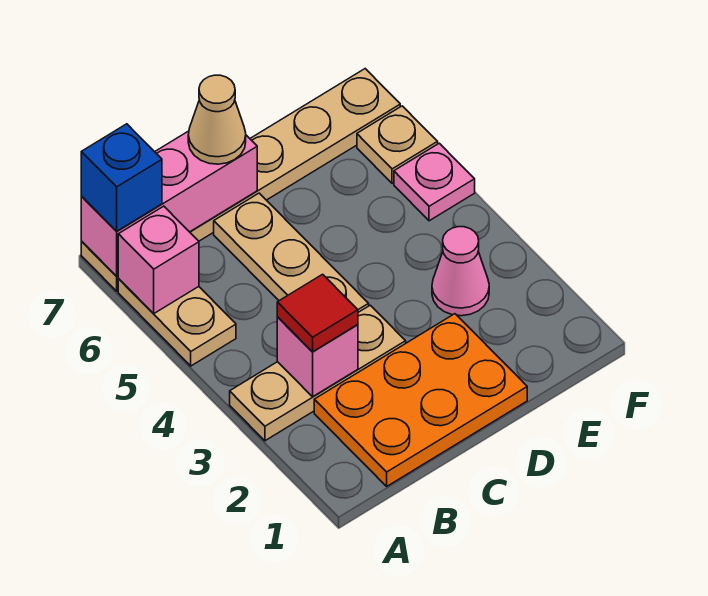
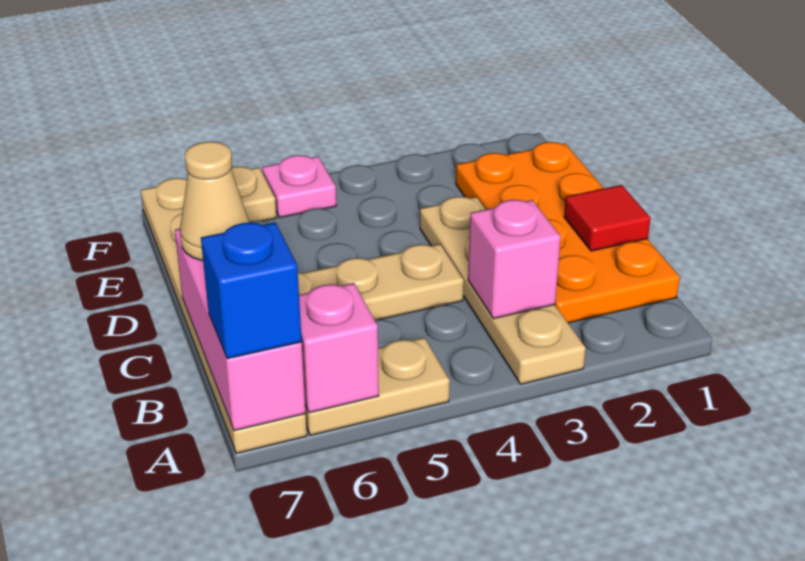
tan plate A3:C3 level 1 -> tan plate A3:D3 level 1
orange plate B1:D2 level 1 -> orange plate B1:E2 level 1
red tile B3 level 3 -> red tile C1 level 2
pink cone E3 level 1 -> none

